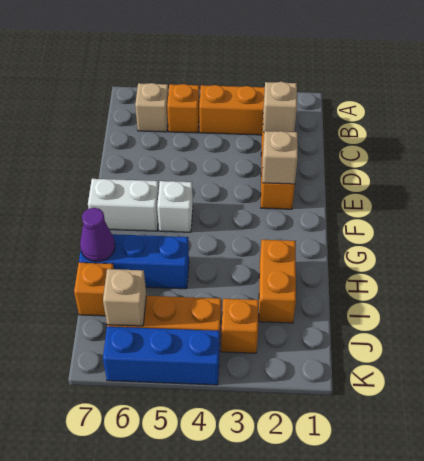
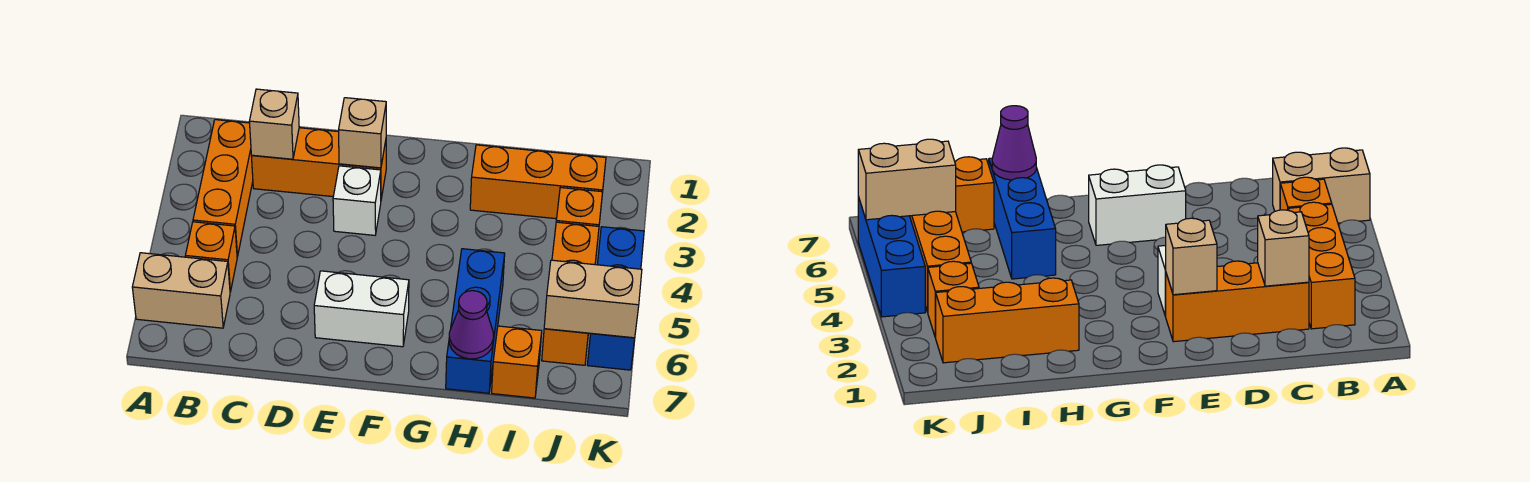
tan brick B6 level 1 -> tan brick A6:B6 level 1
white brick F5 level 1 -> white brick E3 level 1
white brick F6:F7 level 1 -> white brick E6:F6 level 1
orange brick H2:I2 level 1 -> orange brick H2:J2 level 1
tan brick J6 level 2 -> tan brick J6:K6 level 2

